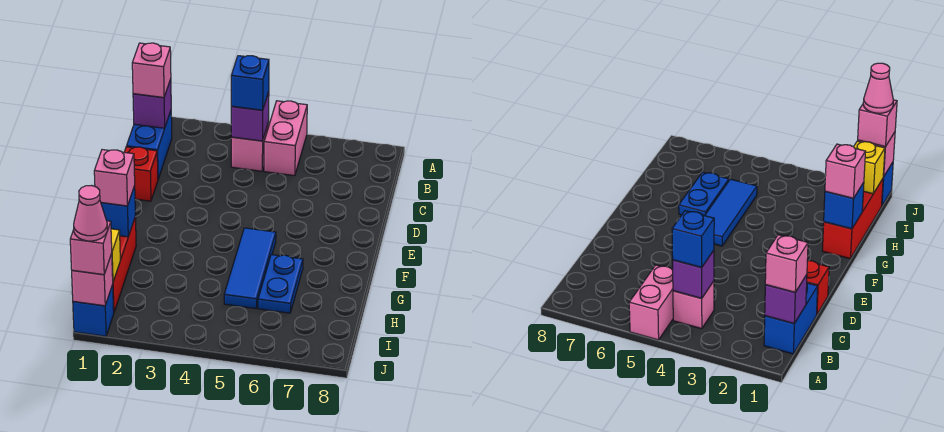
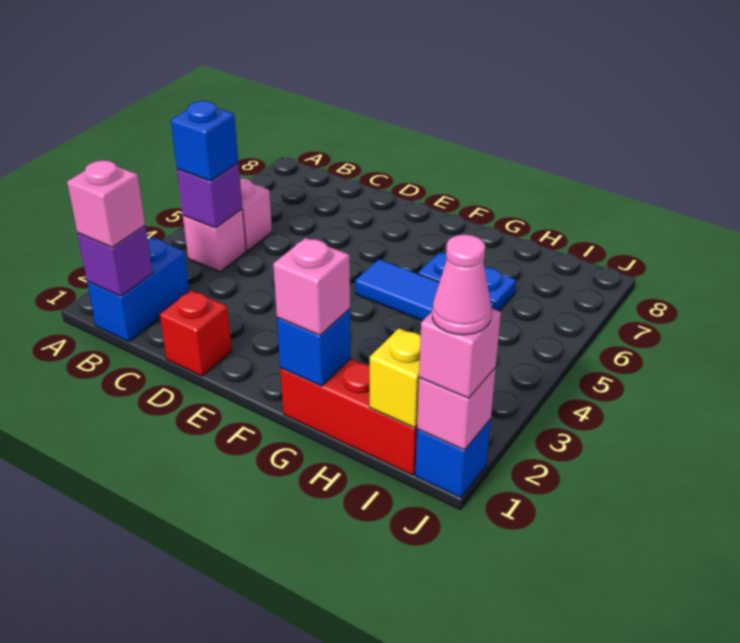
blue brick B1:C1 level 1 -> blue brick B1:B2 level 1

